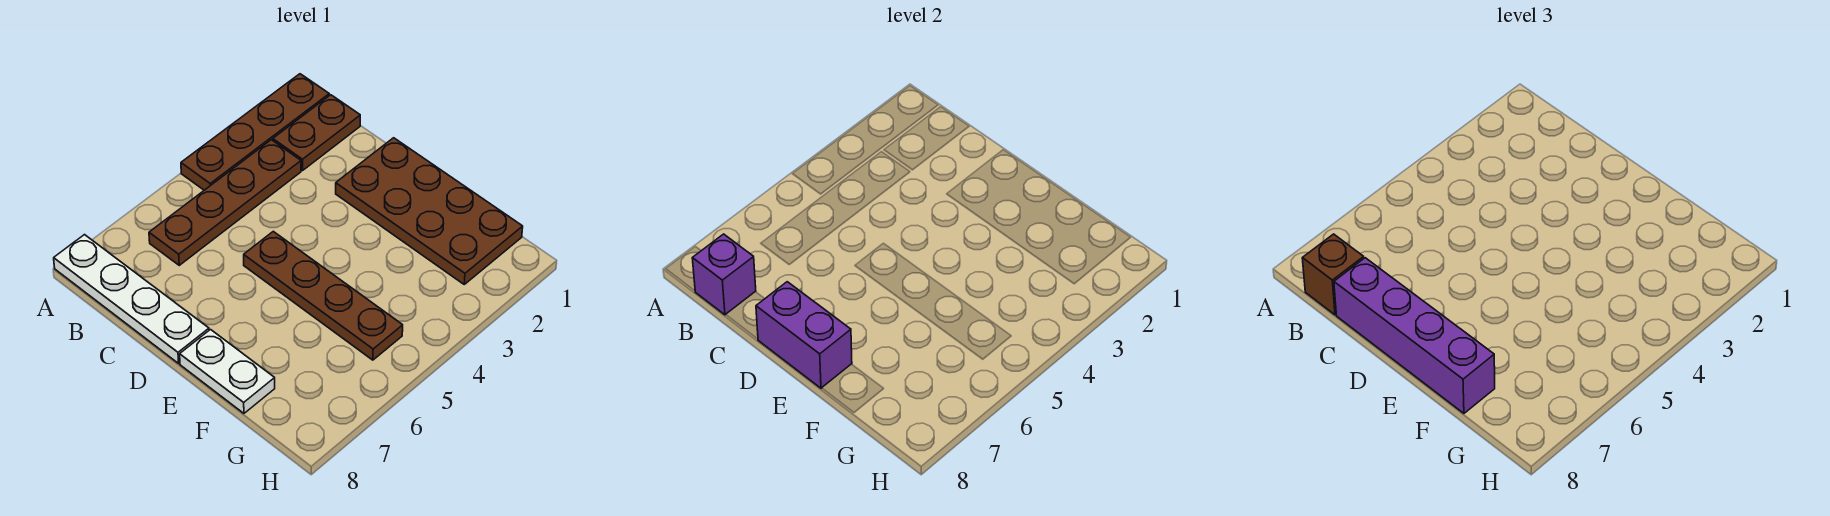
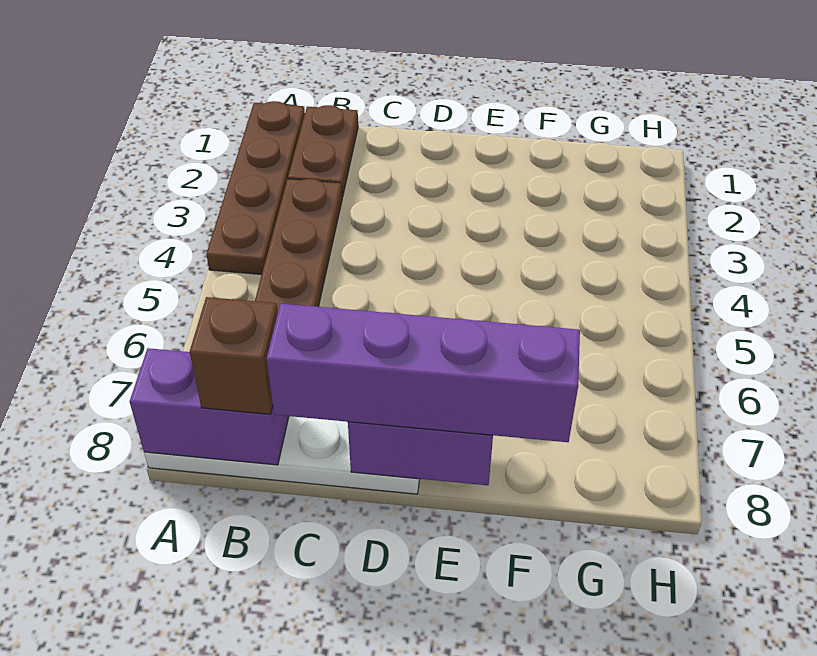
purple brick B8 level 2 -> purple brick A8:B8 level 2
brown plate D1:G2 level 1 -> none
brown plate D5:G5 level 1 -> none
white plate E8:F8 level 1 -> none

